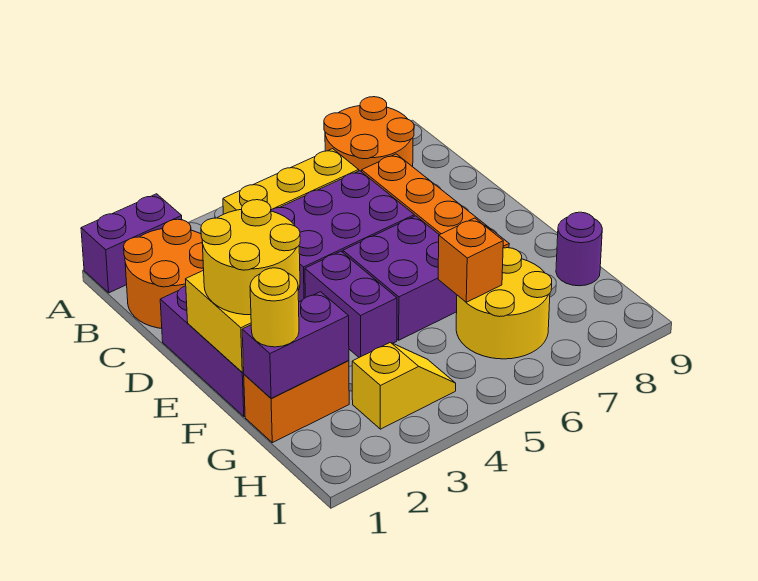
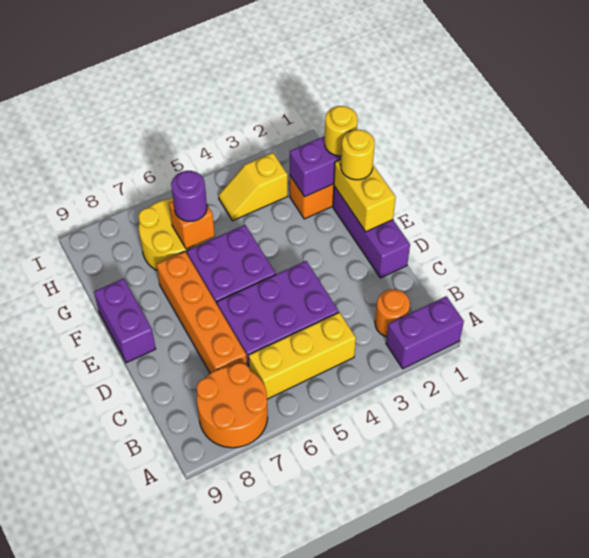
orange round brick B1:C2 level 1 -> orange round brick B2 level 1
yellow round brick E1:F2 level 3 -> yellow round brick F1 level 3
purple brick E4:F4 level 1 -> purple brick E9:F9 level 1
purple round brick G9 level 1 -> purple round brick G6 level 3

